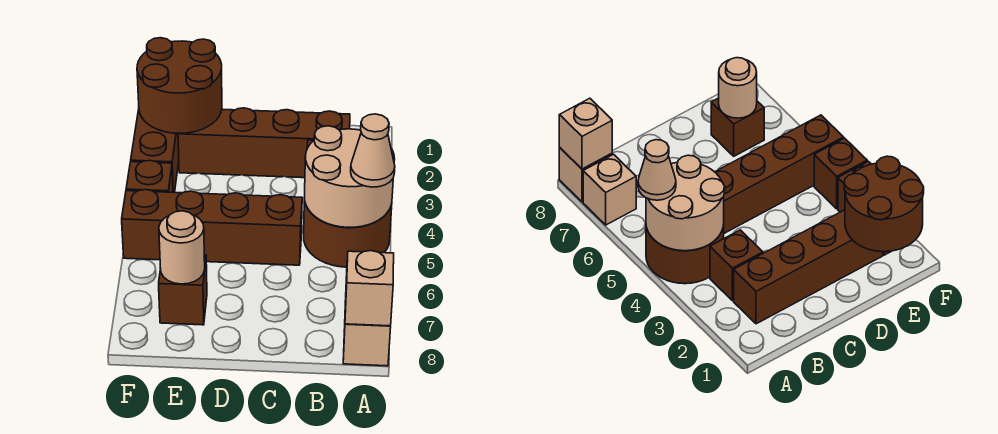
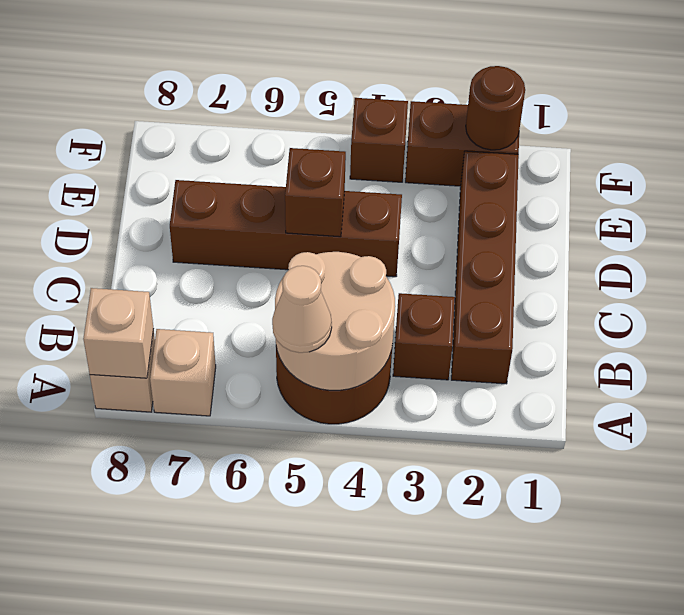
brown brick C5:F5 level 1 -> brown brick D4:D7 level 1
brown round brick E1:F2 level 2 -> brown round brick F2 level 2
brown brick E7 level 1 -> brown brick D5 level 2
tan round brick E7 level 2 -> none

